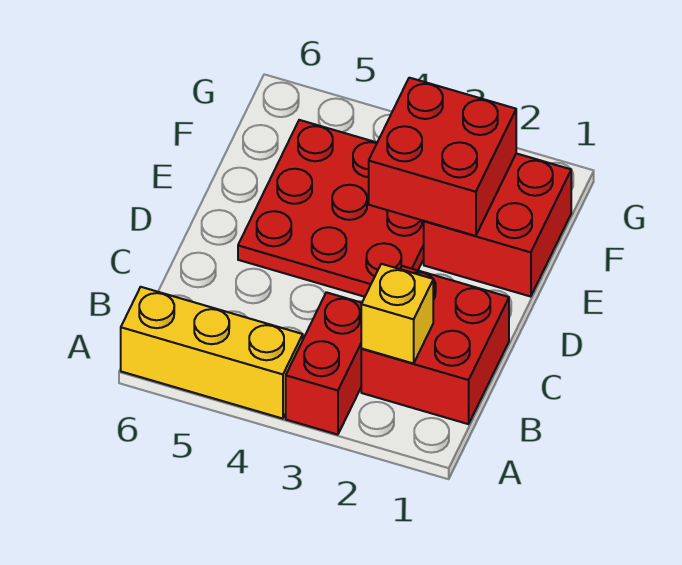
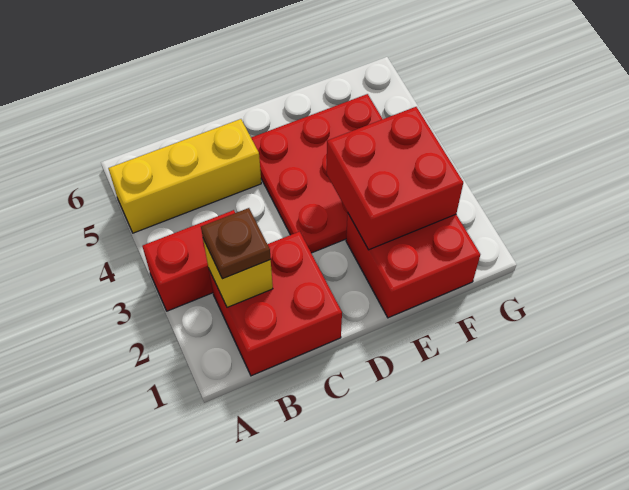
yellow brick A4:A6 level 1 -> yellow brick A5:C5 level 1
none -> brown plate B2 level 3

